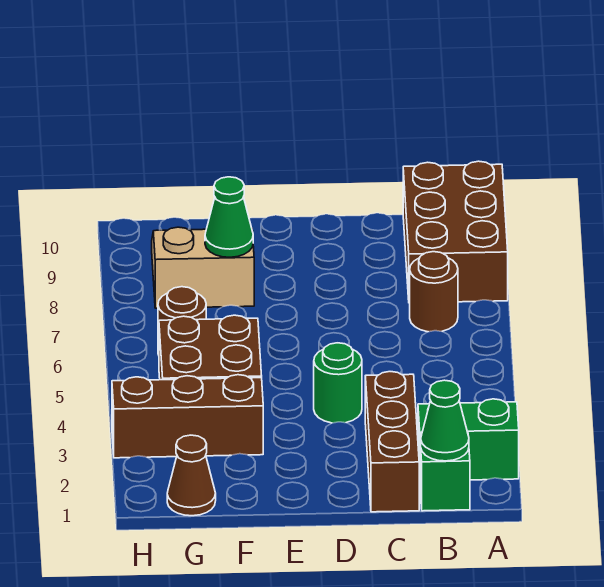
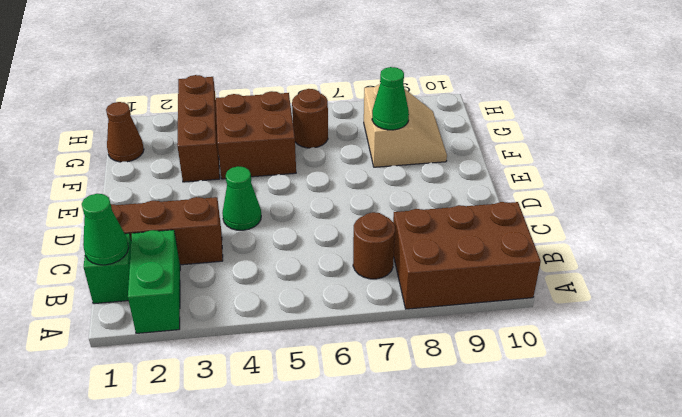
green round brick D4 level 1 -> green cone D4 level 1

